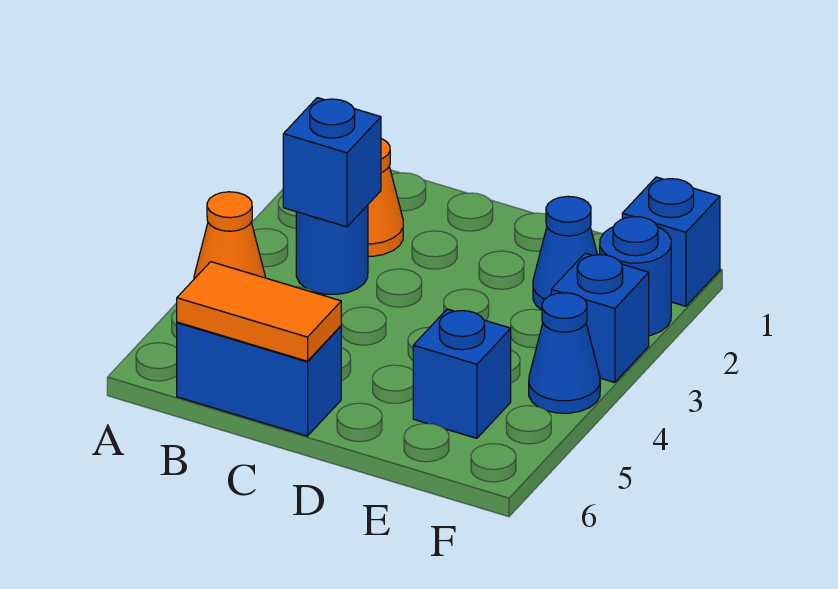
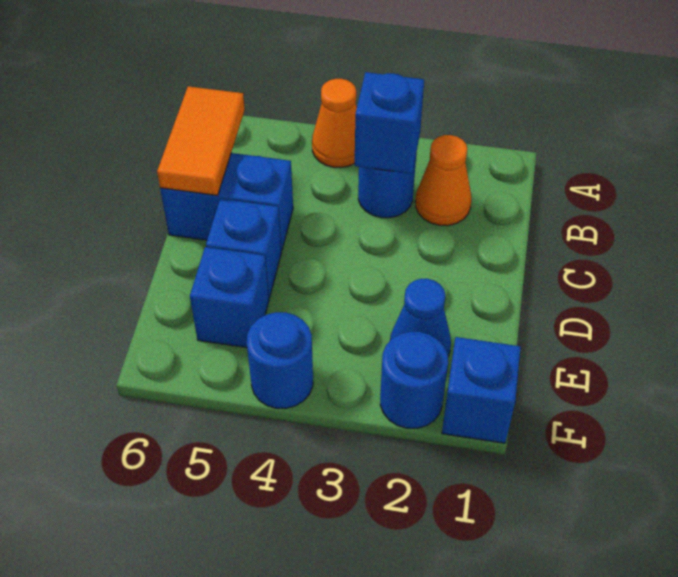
blue brick B6:C6 level 1 -> blue brick C5:C6 level 1
blue brick F3 level 1 -> blue brick D5 level 1
blue cone F4 level 1 -> blue round brick F4 level 1

